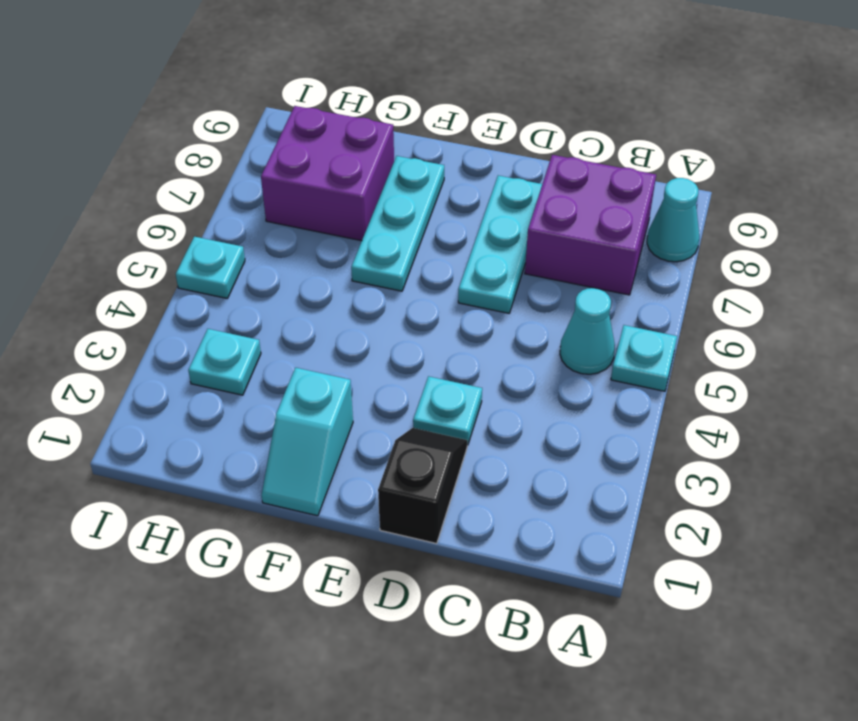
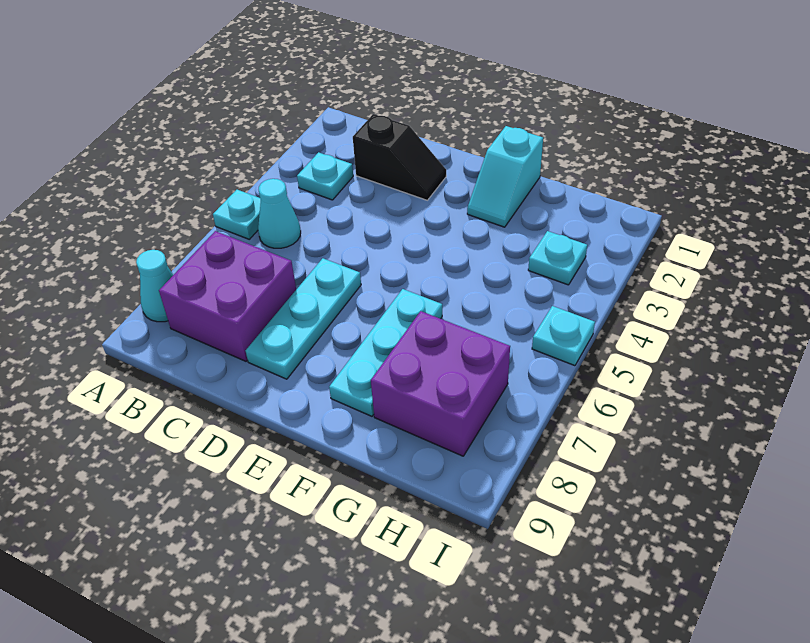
black slope D1:D2 level 1 top 1 -> black slope C2:D2 level 1 top C
cyan plate D3 level 1 -> cyan plate B3 level 1
cyan slope F1:F2 level 1 top 2 -> cyan slope F1:F2 level 1 top 1

